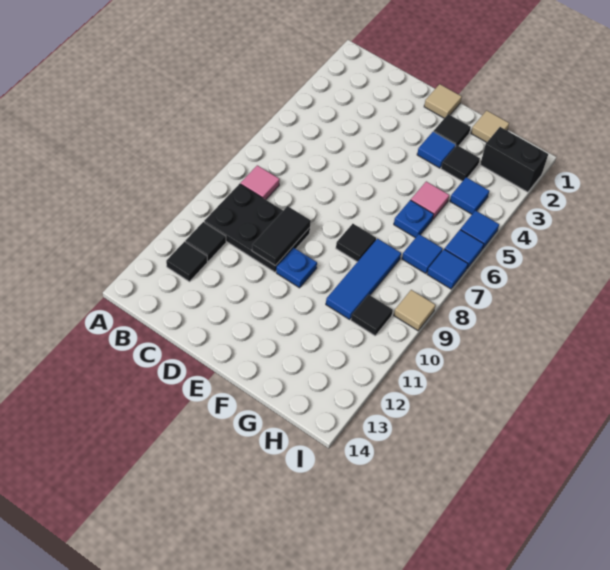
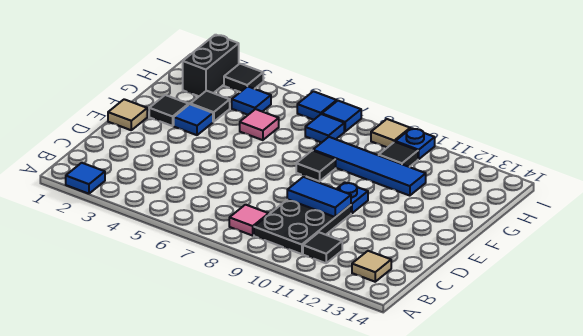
black tile B12 level 1 -> black tile I3 level 1
black tile D9:D10 level 2 -> blue tile D9:D10 level 2
tan tile G1 level 1 -> tan tile B13 level 1
blue plate G6 level 1 -> blue plate I10 level 1
blue tile G8:G10 level 1 -> blue tile G8:G11 level 1
blue tile I5 level 1 -> blue tile A2 level 1

